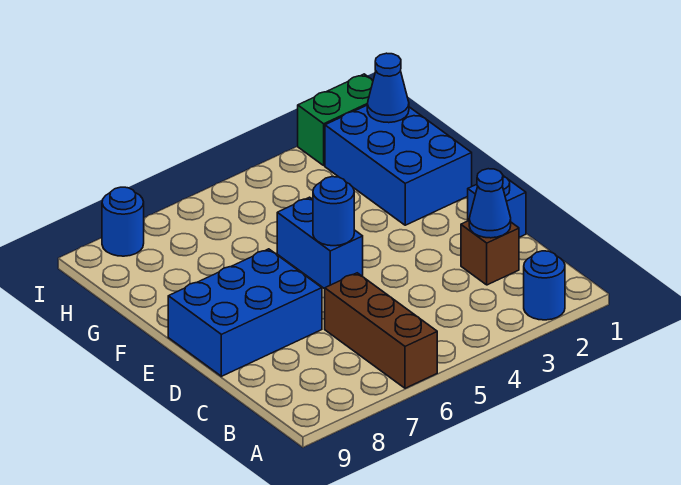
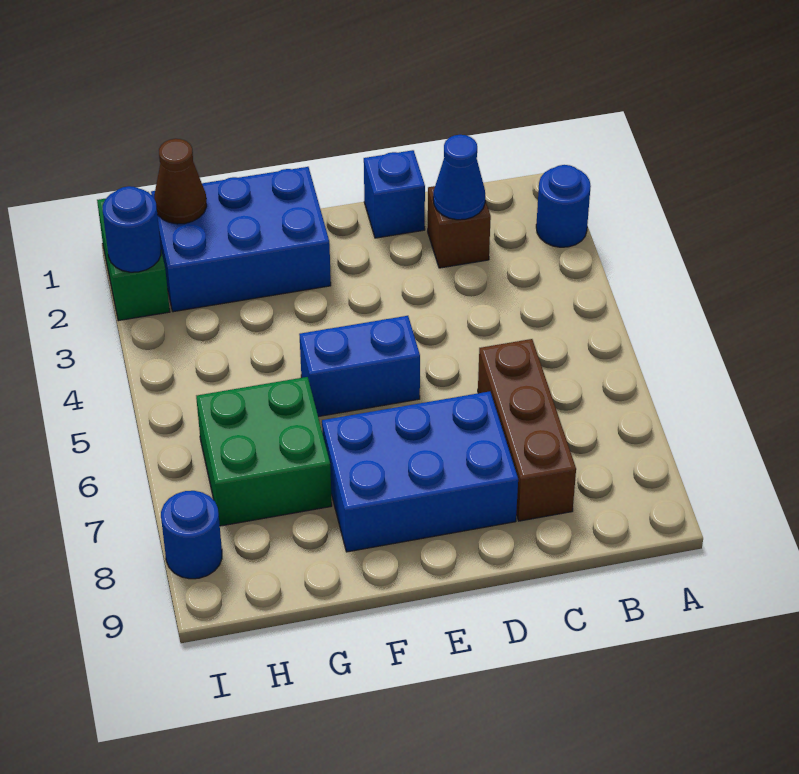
brown brick A6:C6 level 1 -> brown brick C6:C8 level 1
blue brick D7:E9 level 1 -> blue brick D7:F8 level 1
blue round brick E5 level 2 -> blue round brick I2 level 2
none -> green brick G6:H7 level 1
blue cone H1 level 2 -> brown cone H1 level 2

